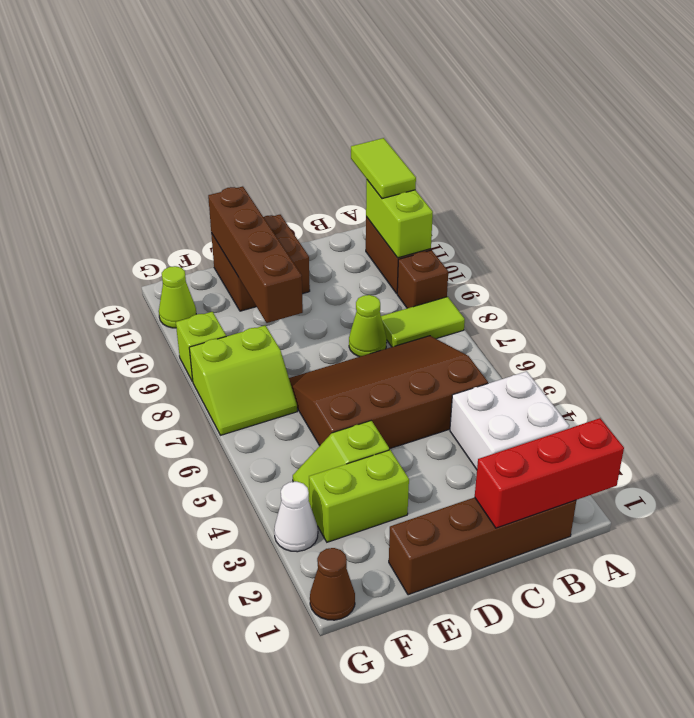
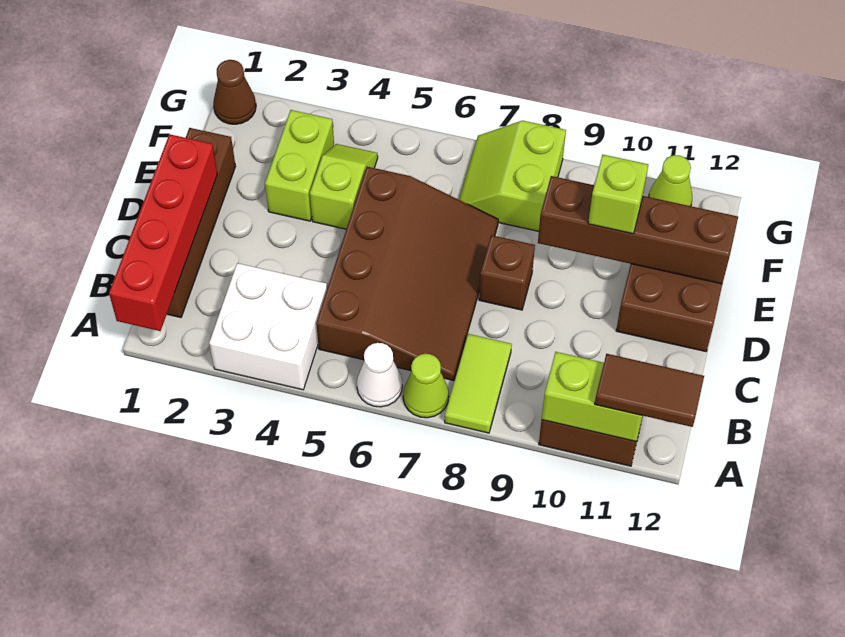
red brick A1:C1 level 2 -> red brick A1:D1 level 2
brown brick A9 level 1 -> brown brick D8 level 1
lime tile A11:A12 level 3 -> brown tile A11:A12 level 3
lime cone C8 level 1 -> lime cone A7 level 1
white cone G3 level 1 -> white cone A6 level 1
lime brick G9 level 1 -> lime brick E10 level 3

